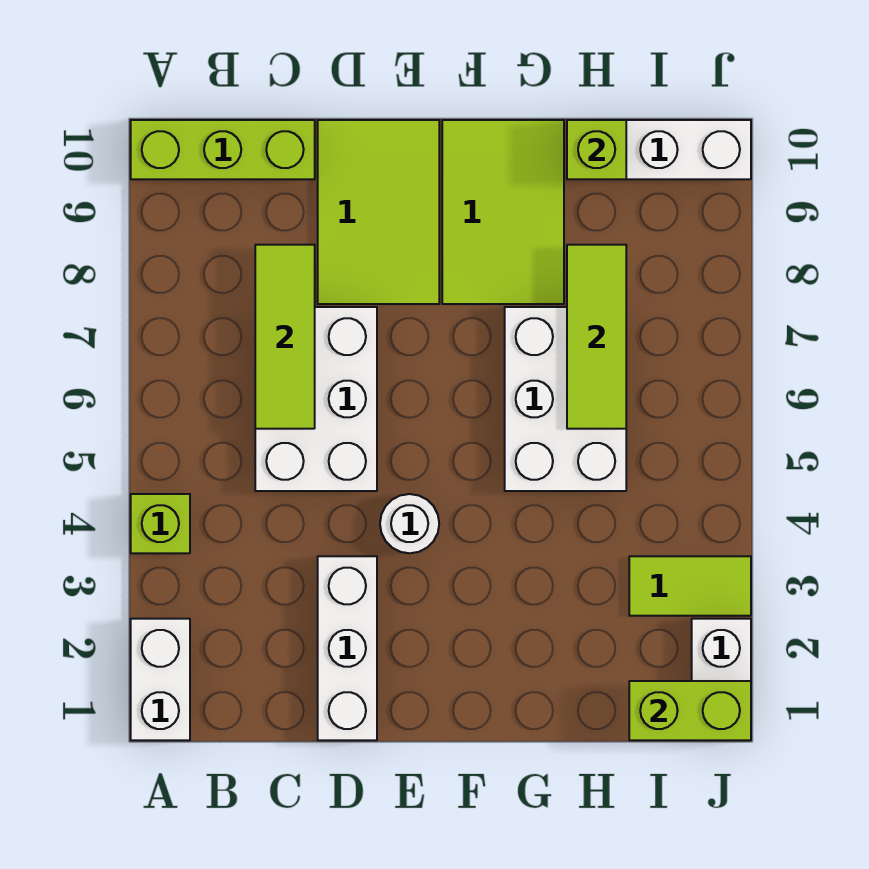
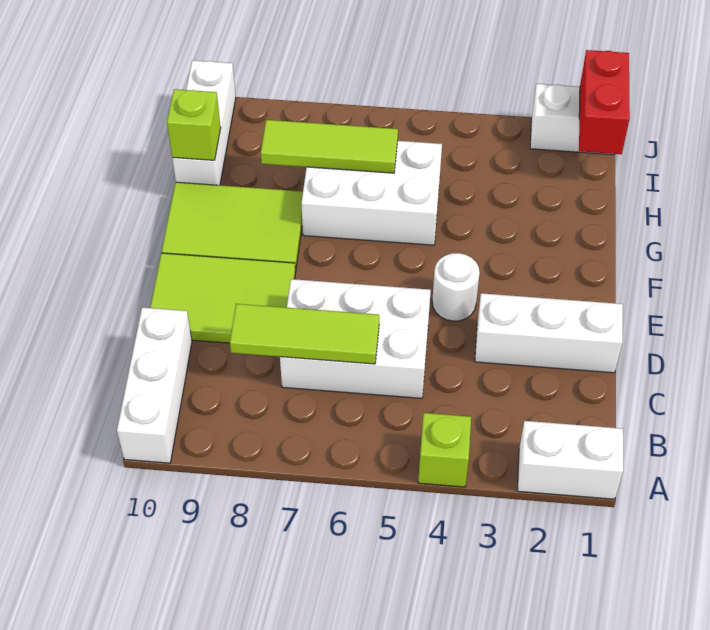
lime brick A10:C10 level 1 -> white brick A10:C10 level 1
lime brick I1:J1 level 2 -> red brick I1:J1 level 2
lime tile I3:J3 level 1 -> none

